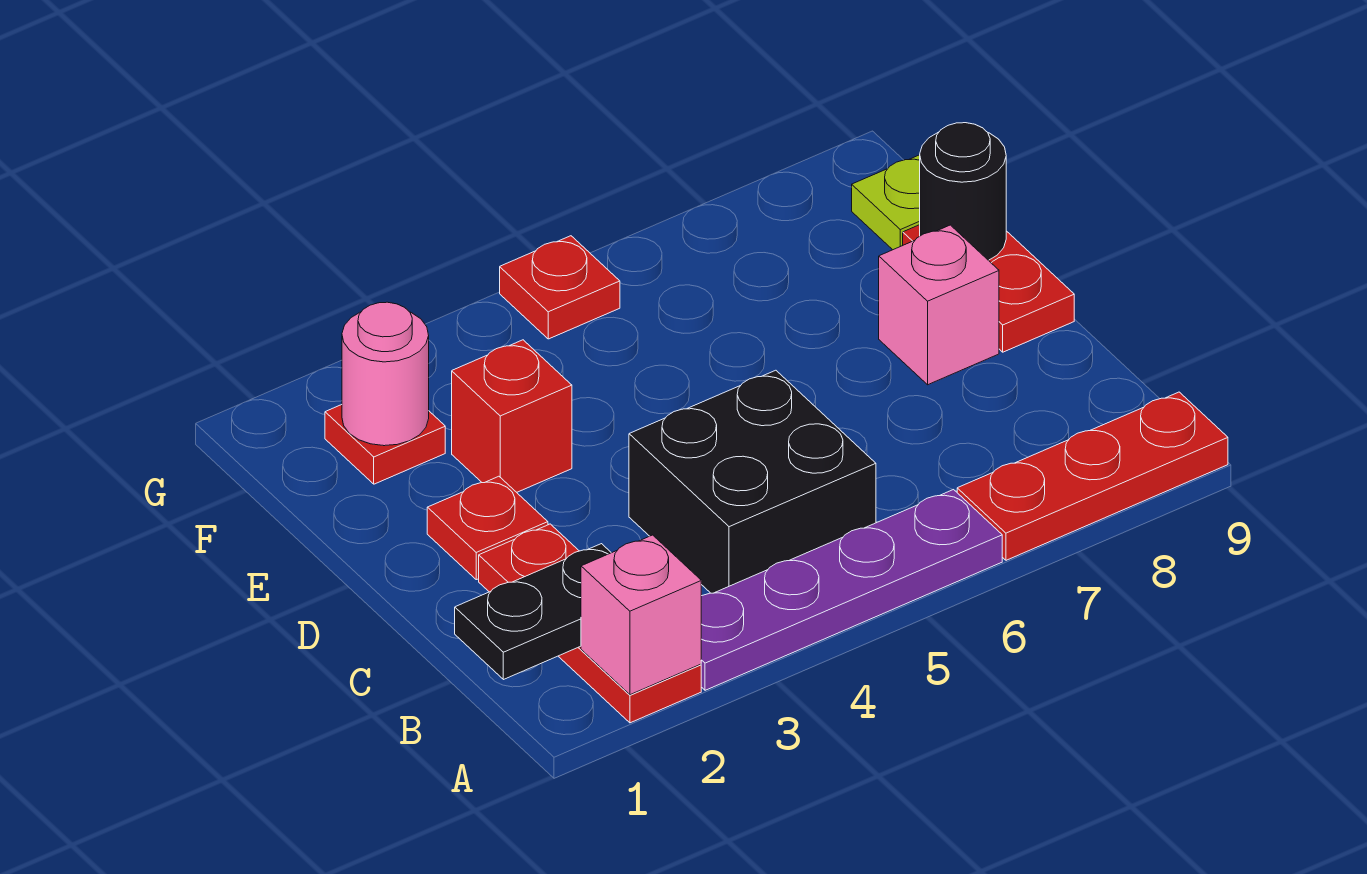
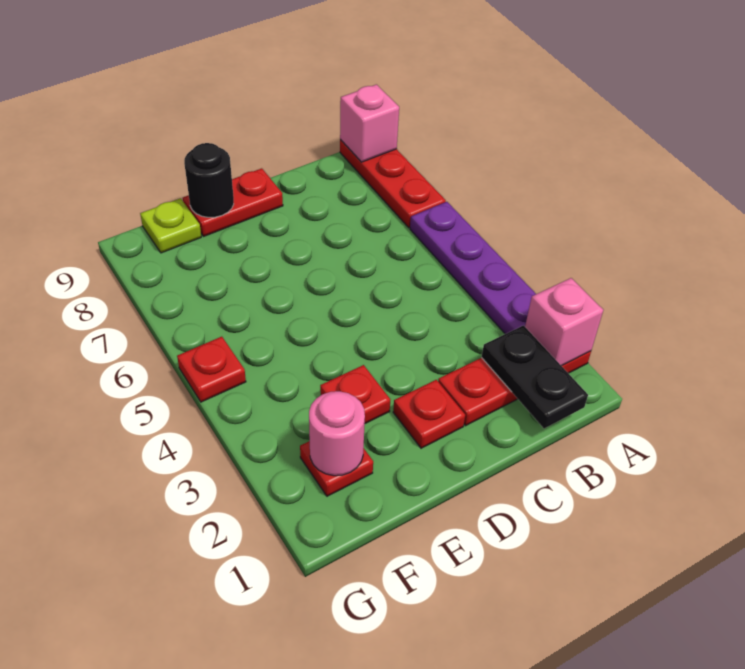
black brick B4:C5 level 1 -> none
pink brick D8 level 1 -> pink brick A9 level 2
red brick E3 level 1 -> red plate E3 level 1

